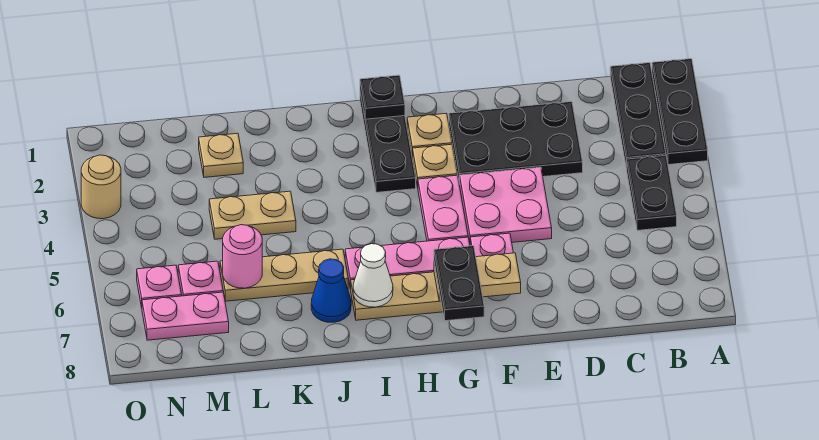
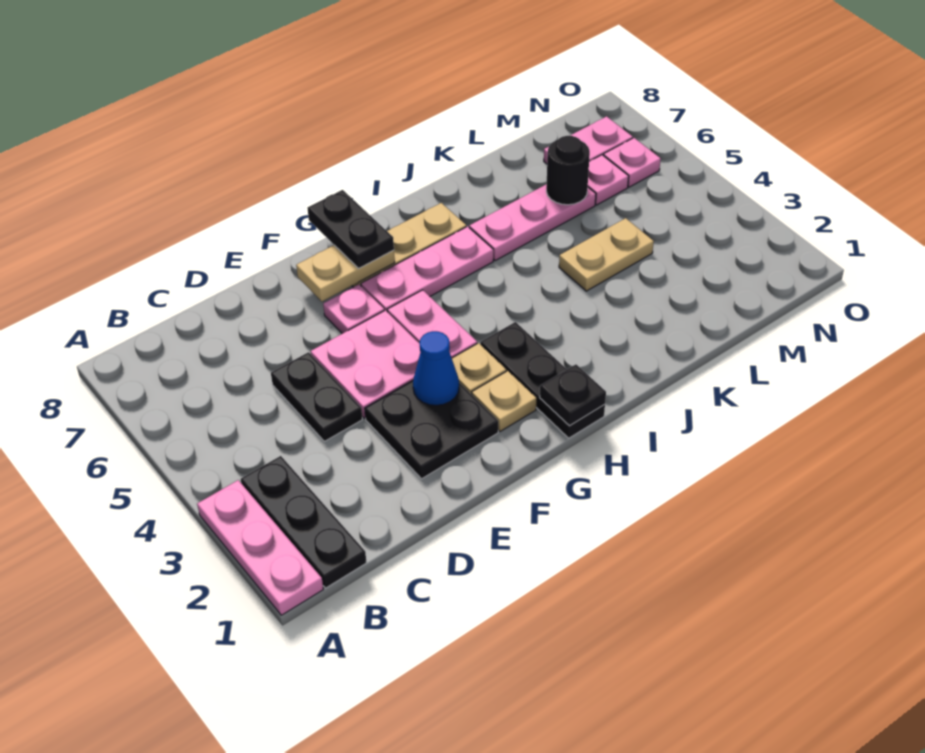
black plate A1:A3 level 1 -> pink plate A1:A3 level 1
black plate B4:B5 level 1 -> black plate D4:D5 level 1
black plate D2:F3 level 1 -> black plate E2:F3 level 1
white cone I7 level 2 -> none
tan plate J6:L6 level 1 -> pink plate J6:L6 level 1
blue cone J7 level 1 -> blue cone F3 level 2
tan plate L2 level 1 -> none
pink round brick L6 level 2 -> black round brick L6 level 2
tan round brick O3 level 1 -> none

